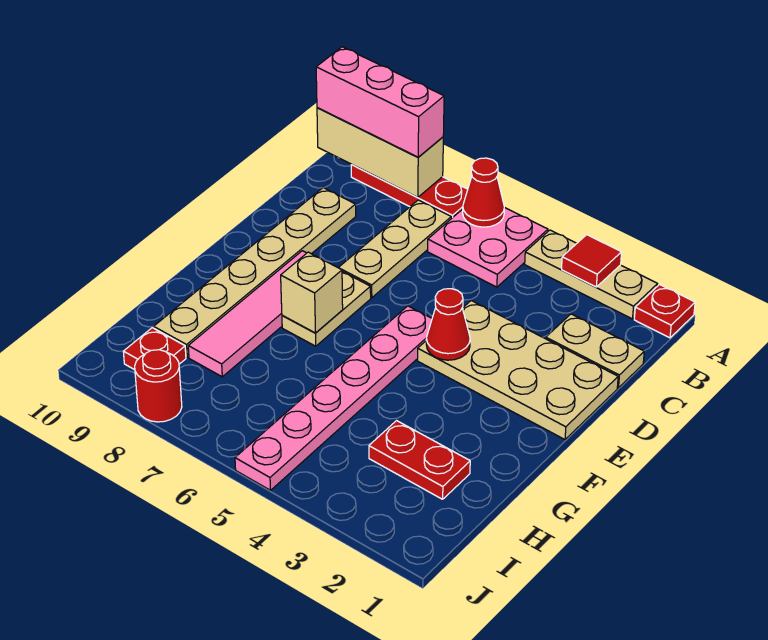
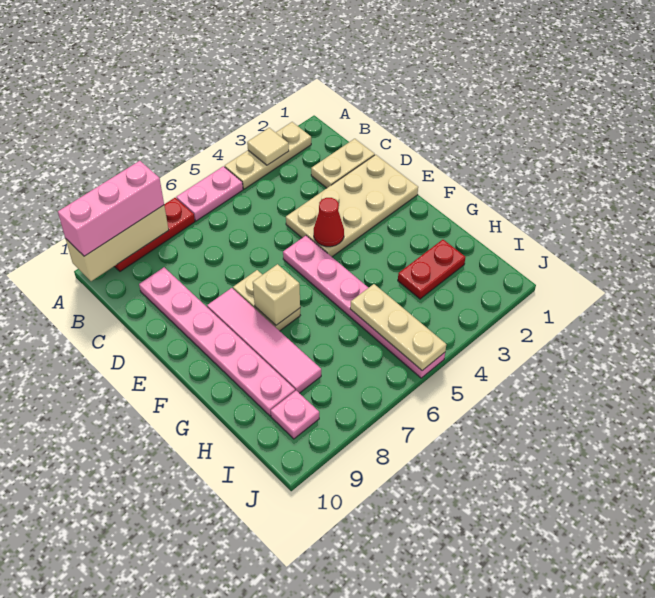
red plate A1 level 1 -> none
red tile A3 level 2 -> tan tile A3 level 2
pink plate A5:B6 level 1 -> pink plate A5:A6 level 1
red cone A6 level 2 -> none
tan plate B7:D7 level 1 -> tan plate H5:J5 level 2
tan plate C9:H9 level 1 -> pink plate C9:H9 level 1
red plate I9 level 1 -> pink plate I9 level 1
red round brick J8 level 1 -> none

